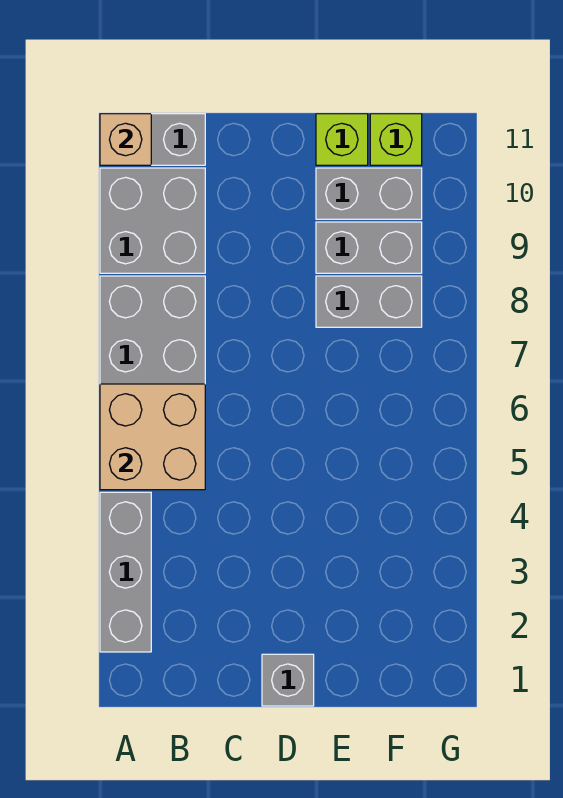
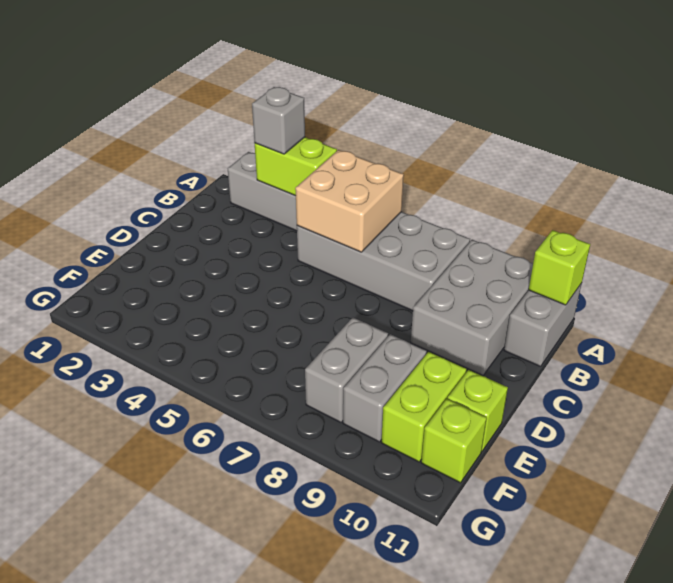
none -> lime brick A3:A4 level 2
grey brick A9:B10 level 1 -> grey brick A9:C10 level 1
tan brick A11 level 2 -> lime brick A11 level 2
grey brick D1 level 1 -> grey brick A3 level 3
grey brick E10:F10 level 1 -> lime brick E10:F10 level 1

